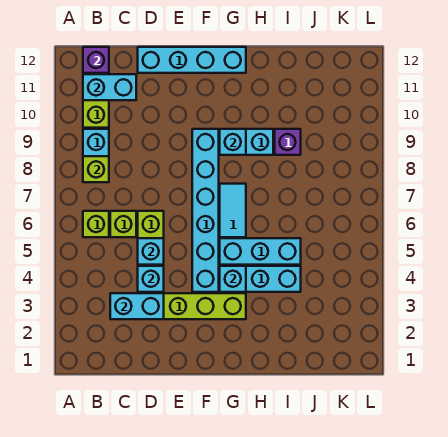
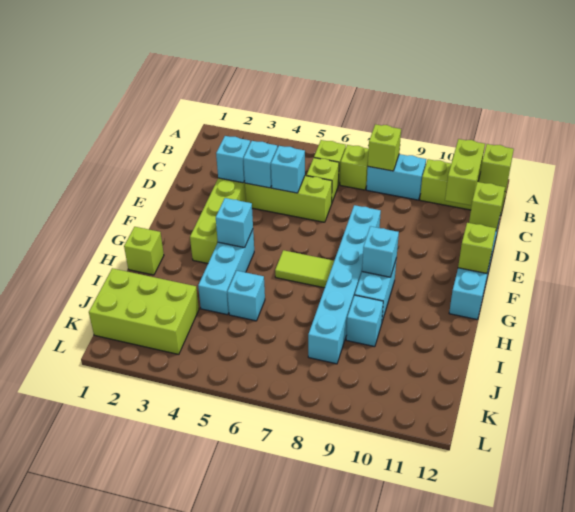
none -> lime brick B7 level 1
cyan brick B11:C11 level 2 -> lime brick B11:C11 level 2
purple brick B12 level 2 -> lime brick B12 level 2
cyan brick C3:D3 level 2 -> cyan brick D3 level 2
none -> lime brick D12 level 2
cyan brick F4:F9 level 1 -> cyan brick E8:J8 level 1
none -> lime brick F12 level 2
cyan brick G5:I5 level 1 -> cyan brick I5 level 1
cyan tile G6:G7 level 1 -> lime tile G6:G7 level 1
none -> lime brick H1 level 1
purple brick I9 level 1 -> cyan brick I9 level 1
none -> lime brick J1:K3 level 1

